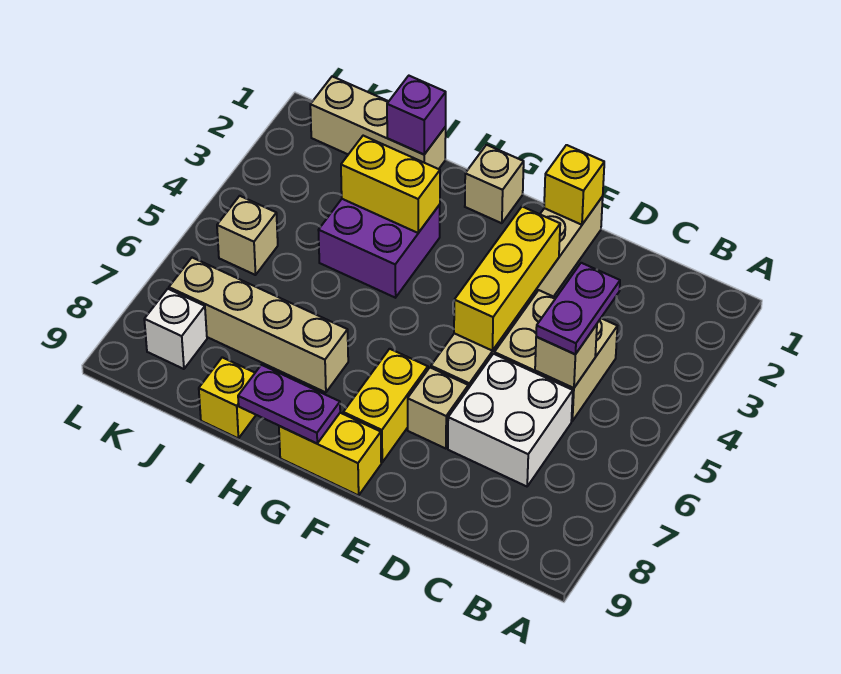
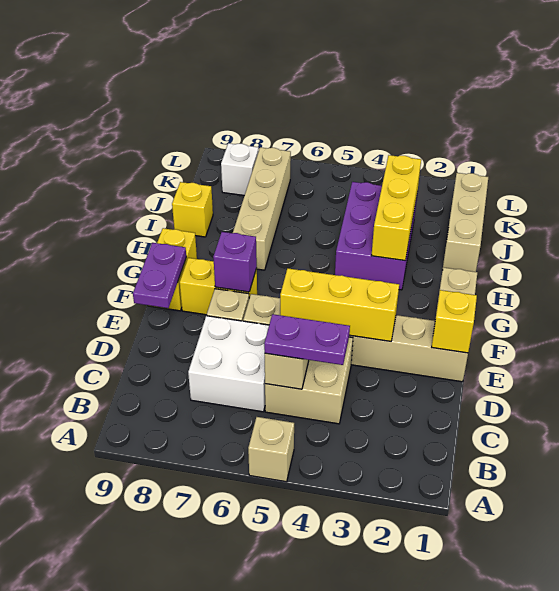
purple plate G9:H9 level 2 -> purple plate E9:F9 level 2
purple brick H3:I4 level 1 -> purple brick H3:J4 level 1
yellow brick H3:I3 level 2 -> yellow brick H3:J3 level 2
purple brick I1 level 2 -> purple brick F7 level 2
tan brick K5 level 1 -> tan brick A5 level 1

